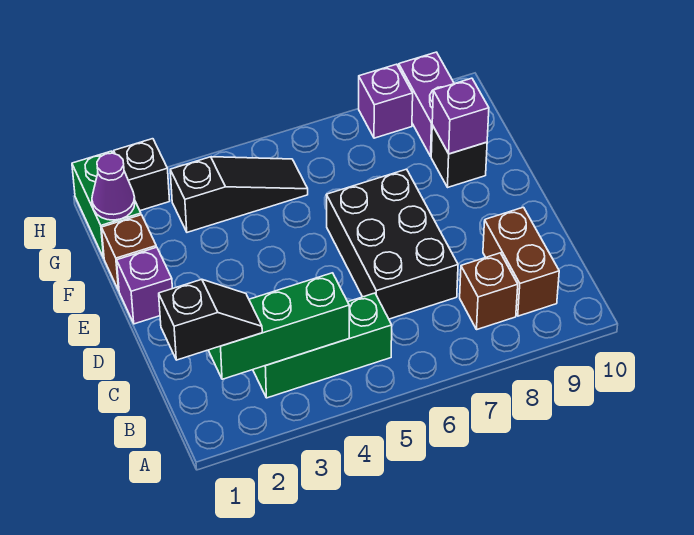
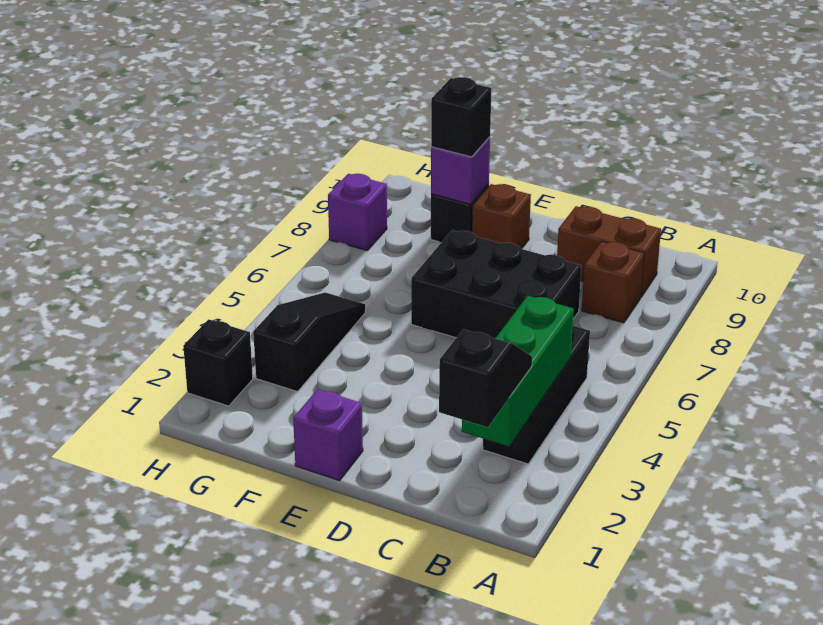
green brick B3:B5 level 1 -> black brick B3:B5 level 1
brown brick F1 level 1 -> brown brick E9 level 1
none -> black brick F9 level 3
green brick G1:H1 level 1 -> none
purple cone G1 level 2 -> none
purple brick G9:H9 level 1 -> none

